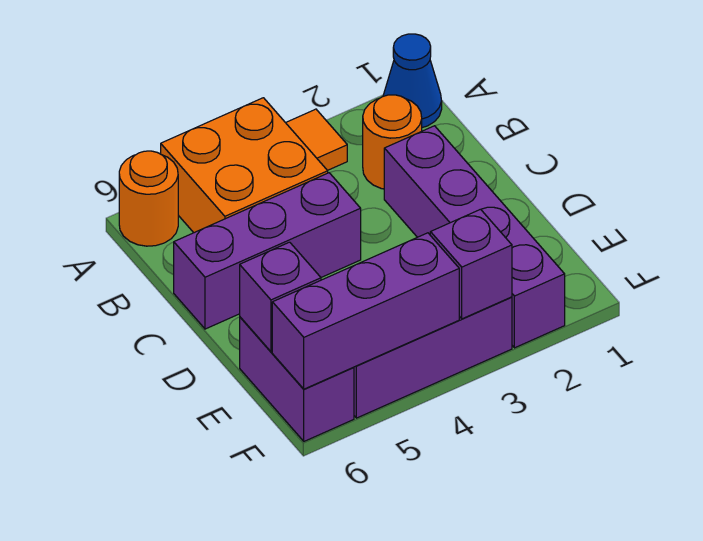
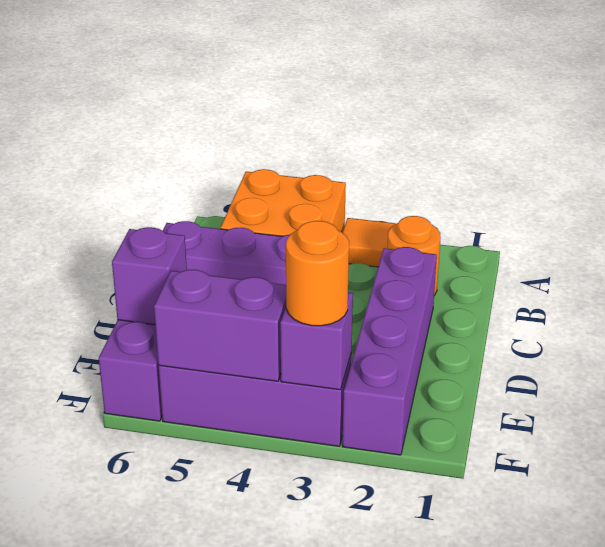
blue cone A1 level 1 -> none
orange round brick A6 level 1 -> orange round brick F3 level 3
purple brick F4:F6 level 2 -> purple brick F4:F5 level 2

